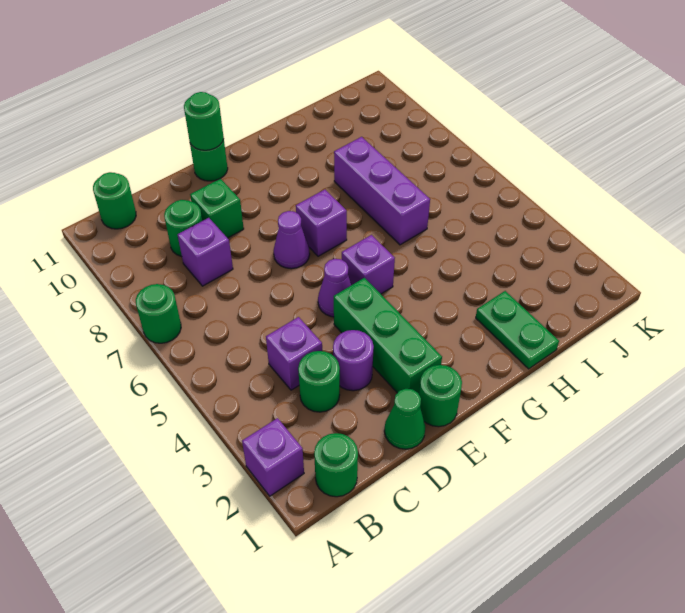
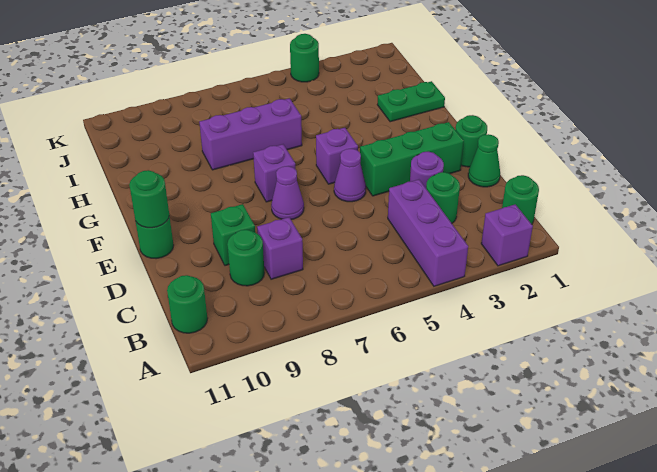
green round brick A7 level 1 -> green round brick K4 level 1
purple brick C4 level 1 -> purple brick A4:C4 level 1

